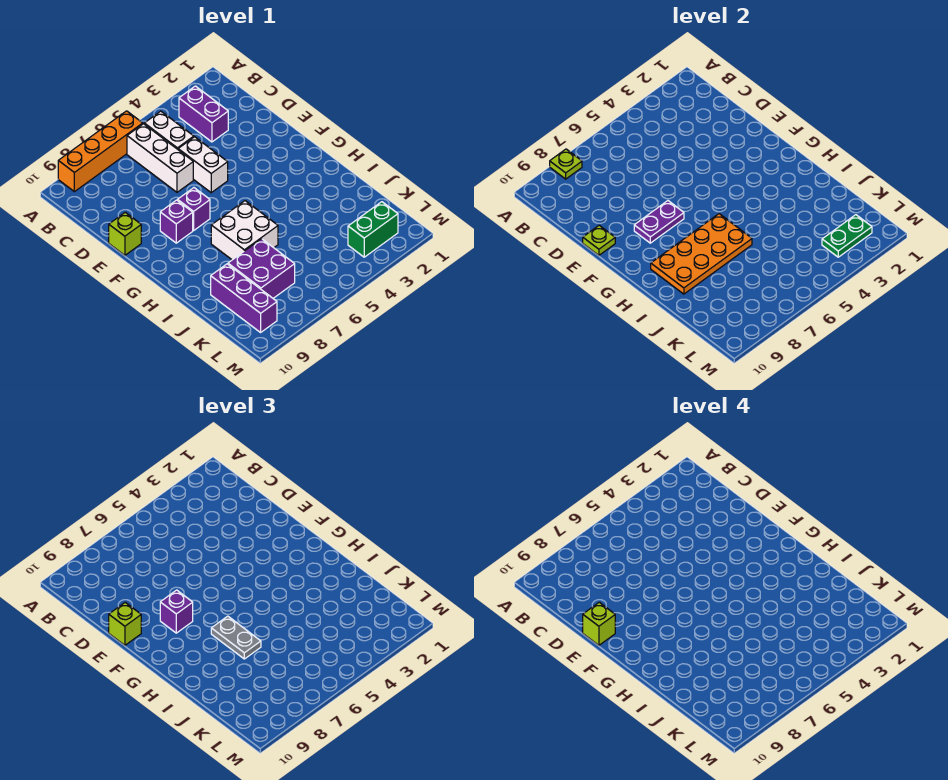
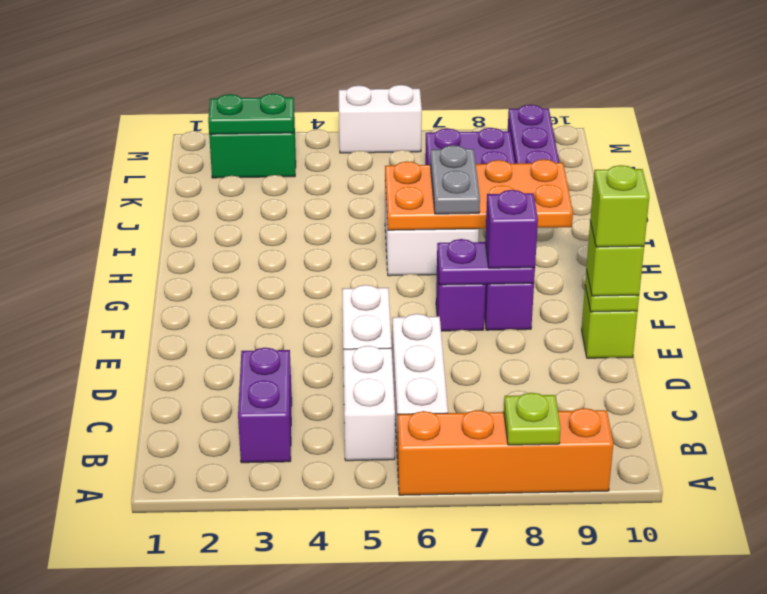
none -> white brick M5:M6 level 1

